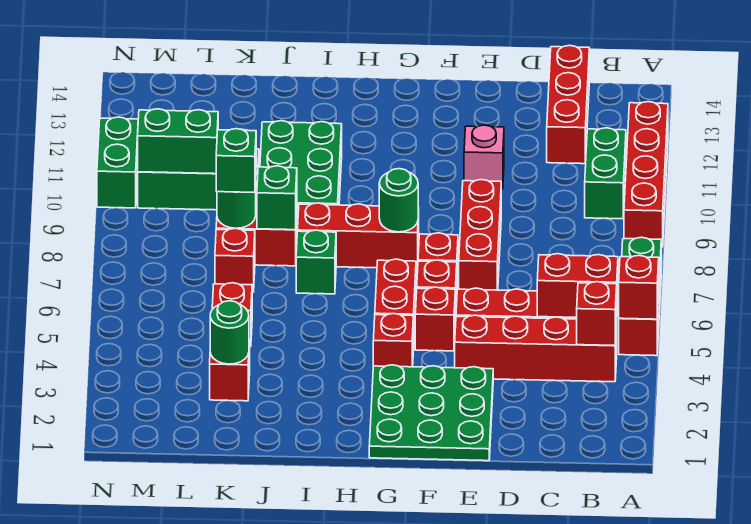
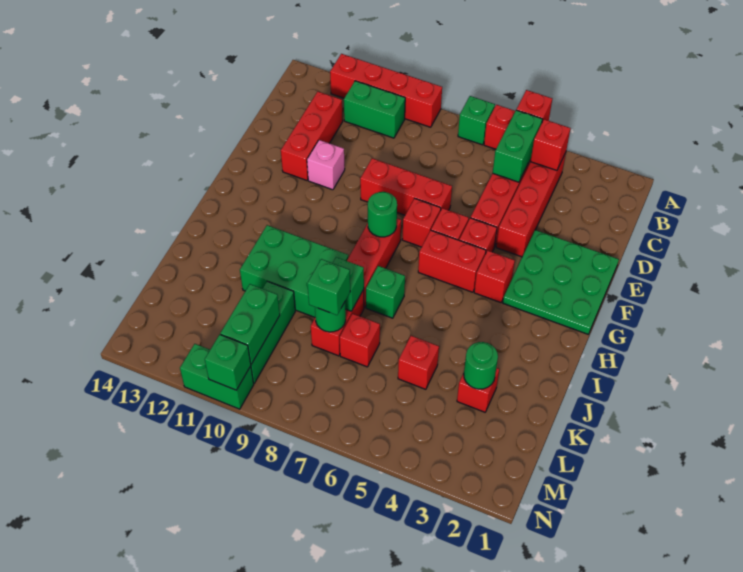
red brick B5:C5 level 2 -> green brick B5:C5 level 2
red brick C12:C14 level 1 -> red brick C12:E12 level 1
none -> green brick N10 level 2

